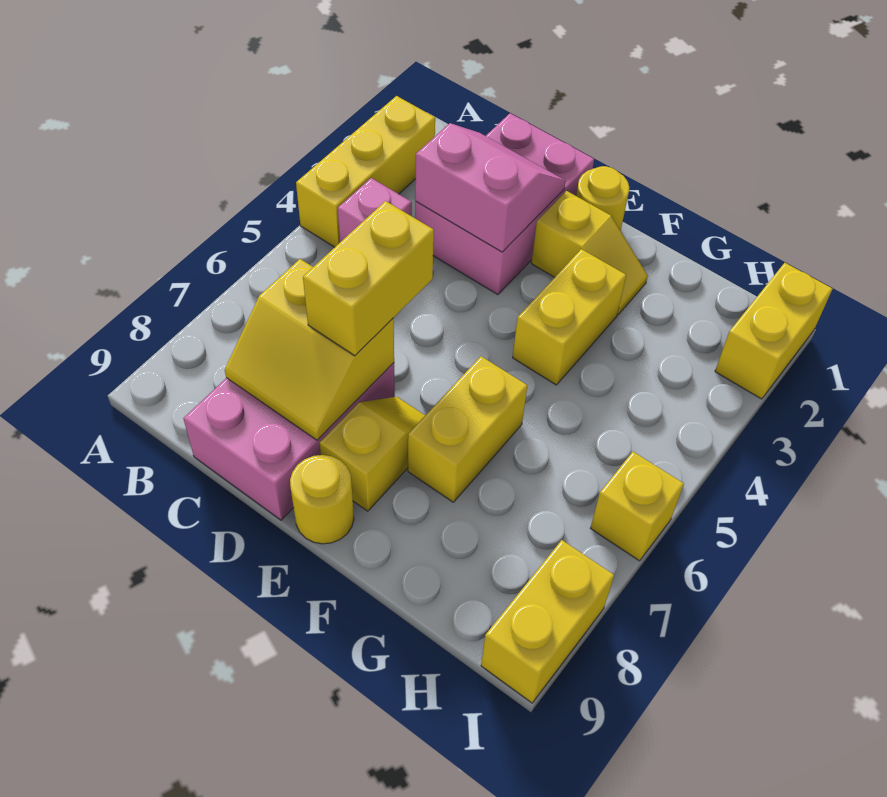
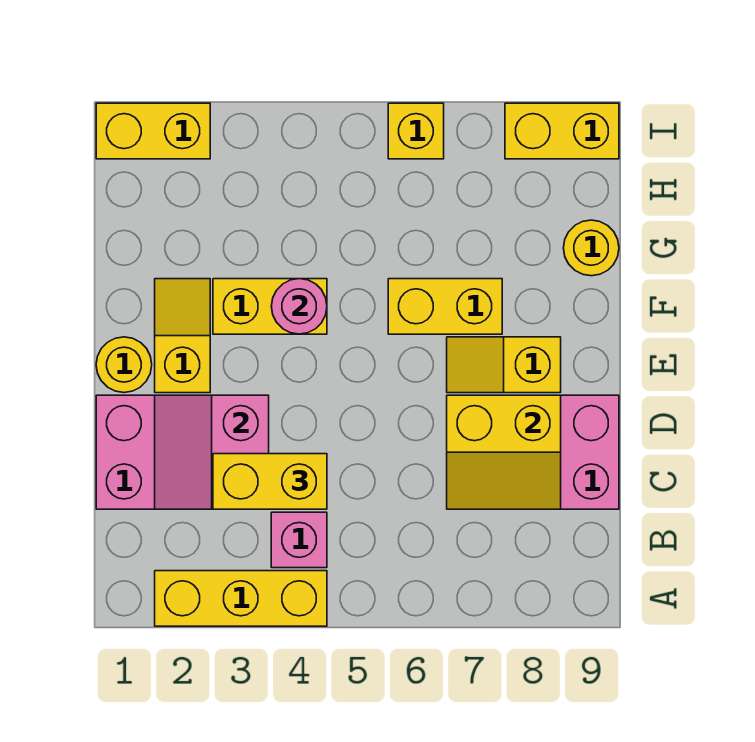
yellow slope C7:D8 level 2 top 7 -> yellow slope C7:D8 level 2 top D
yellow brick D6:D7 level 3 -> yellow brick C3:C4 level 3
yellow round brick E9 level 1 -> yellow round brick G9 level 1
none -> pink round brick F4 level 2

